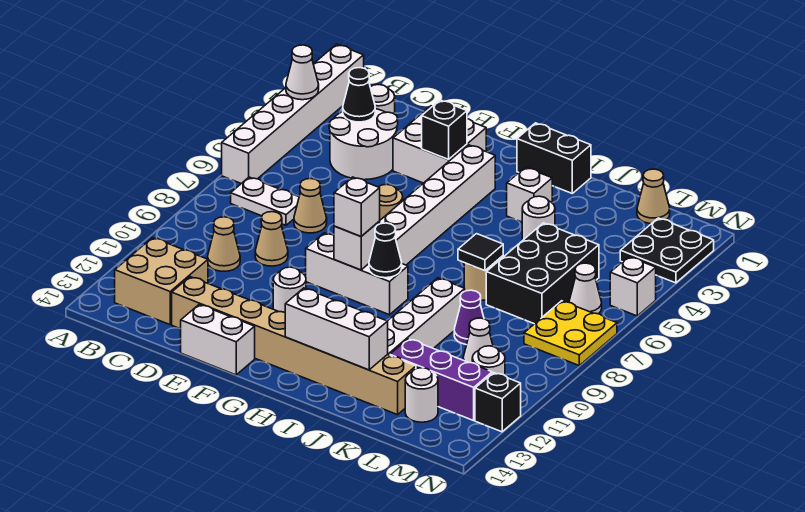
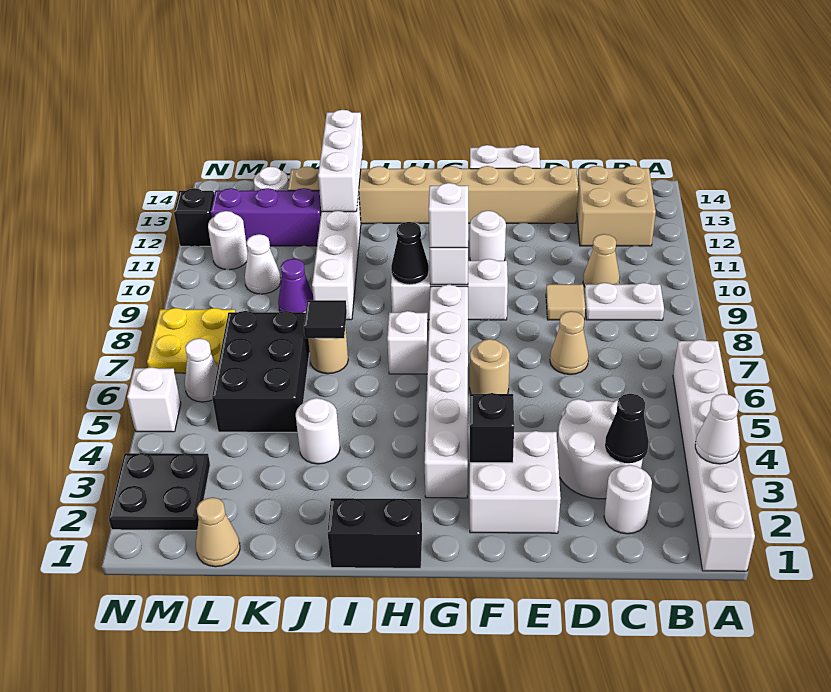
white plate B7:C7 level 1 -> white plate B9:C9 level 1
tan cone D9 level 1 -> tan tile D9 level 1
white brick H13:J13 level 2 -> white brick J12:J14 level 2
white brick I3 level 1 -> white brick H7 level 1

